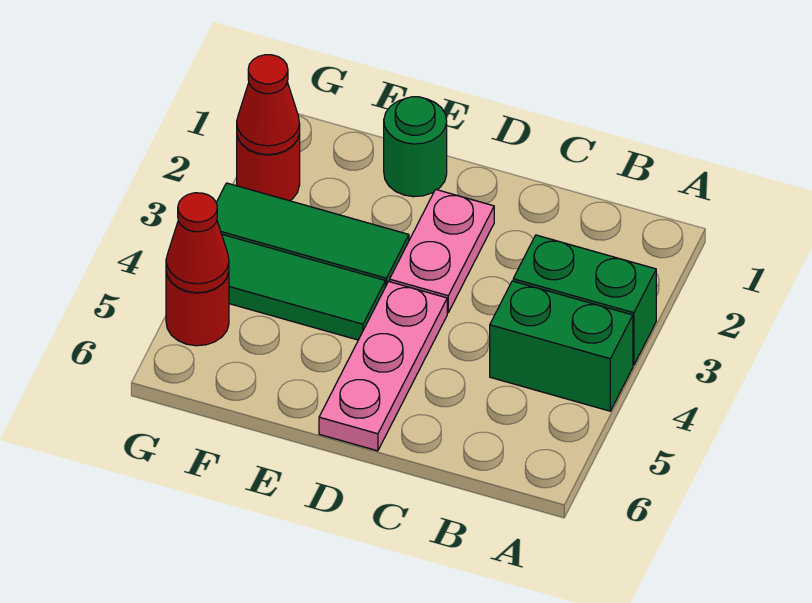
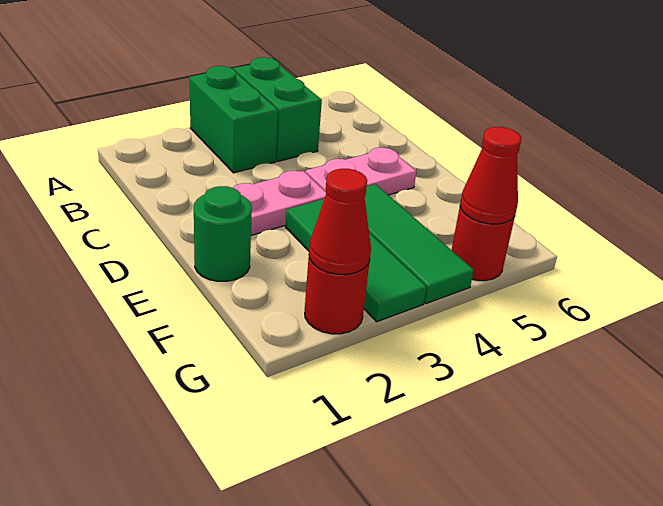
pink plate D4:D6 level 1 -> pink plate D4:D5 level 1

